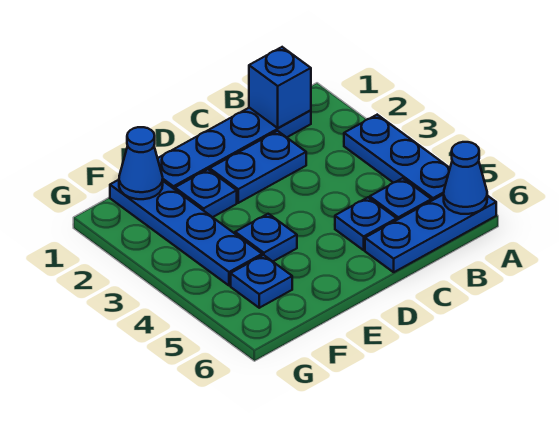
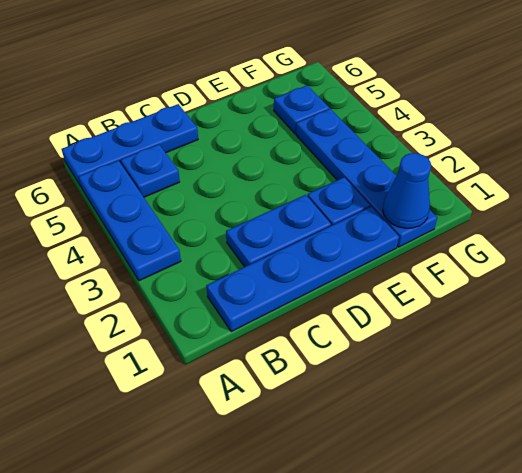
blue cone A6 level 2 -> none
blue brick B1 level 2 -> none
blue plate C5 level 1 -> none
blue plate E4 level 1 -> none

